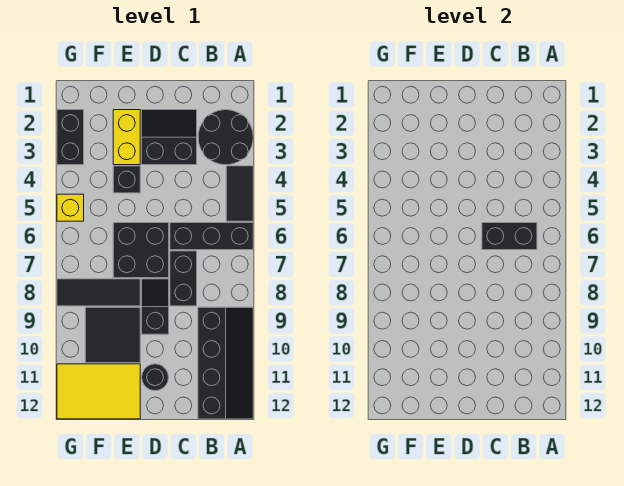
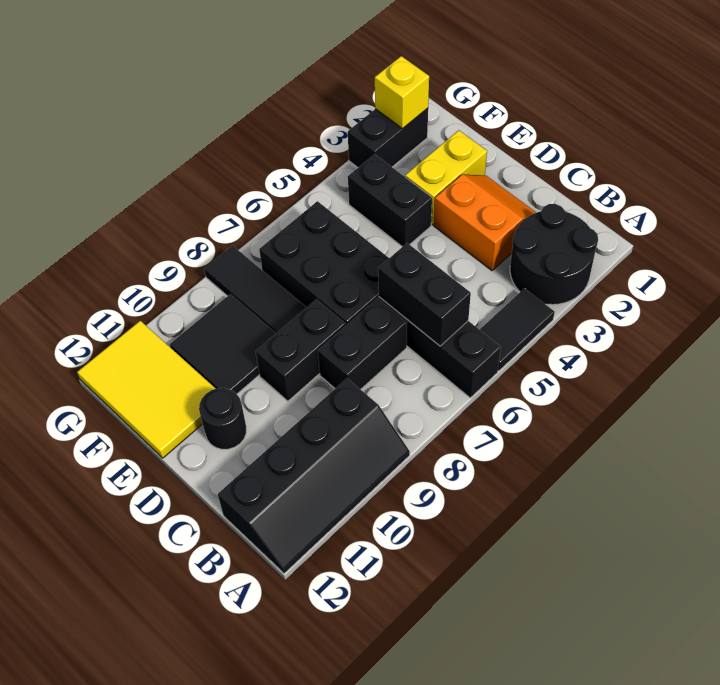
black slope C2:D3 level 1 top 3 -> orange slope C2:D3 level 1 top 3
black brick D6:E7 level 1 -> black brick D6:F7 level 1
black slope D8:D9 level 1 top 9 -> black brick D8:D9 level 1
black brick E4 level 1 -> black brick E4:F4 level 1
yellow brick G5 level 1 -> yellow brick G2 level 2

